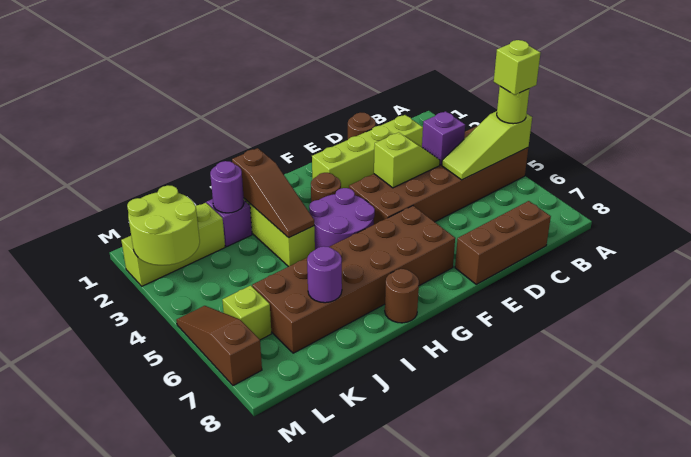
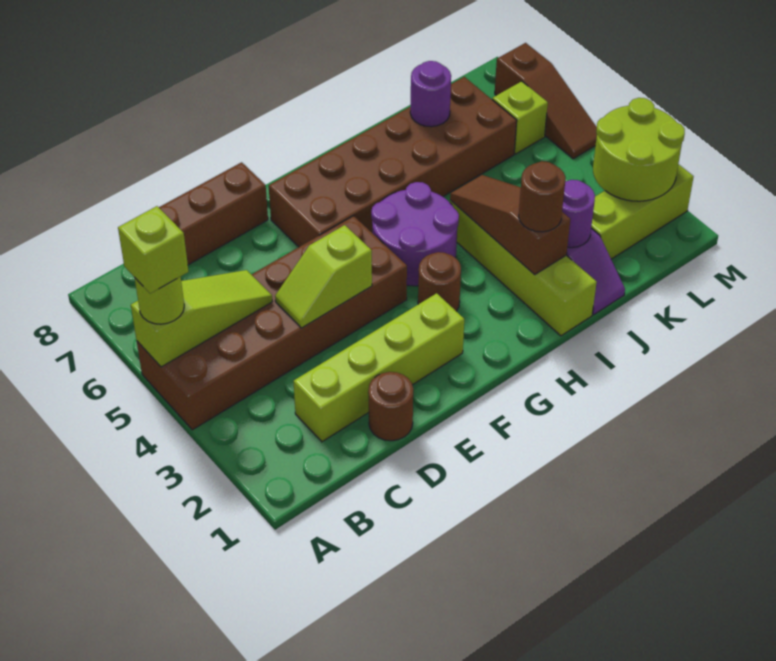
purple brick C4 level 2 -> none
brown round brick H8 level 1 -> brown round brick I2 level 3

